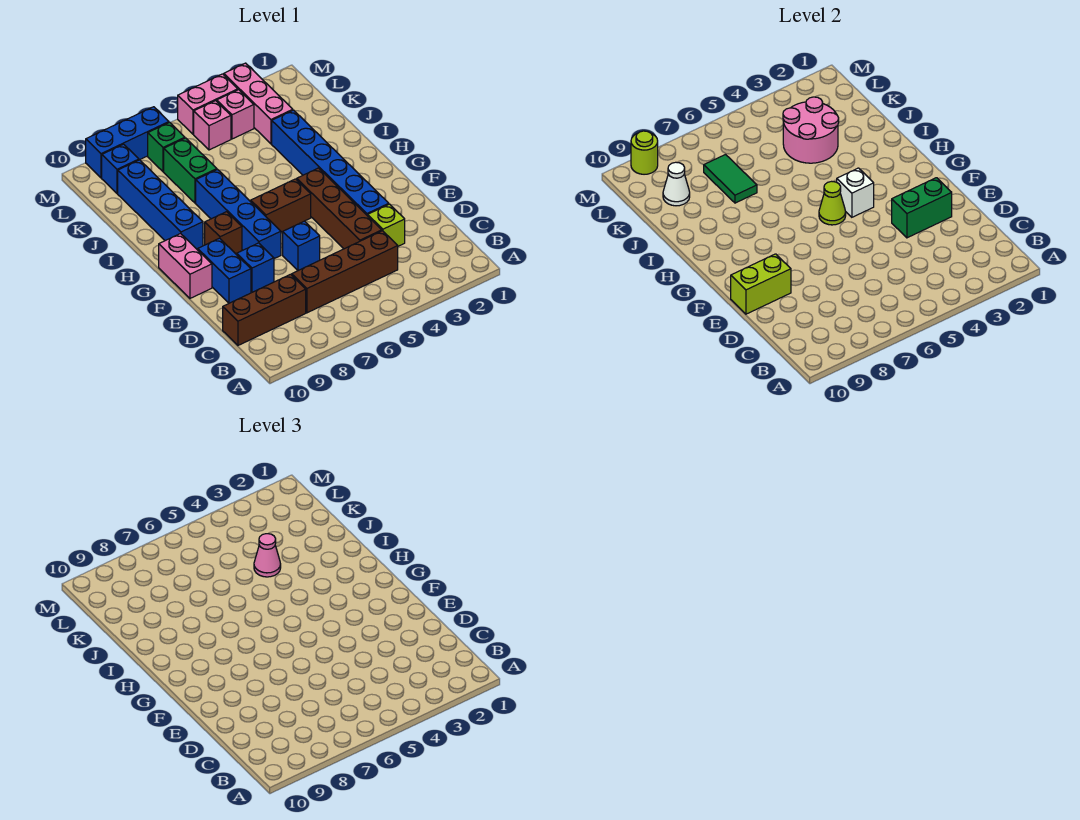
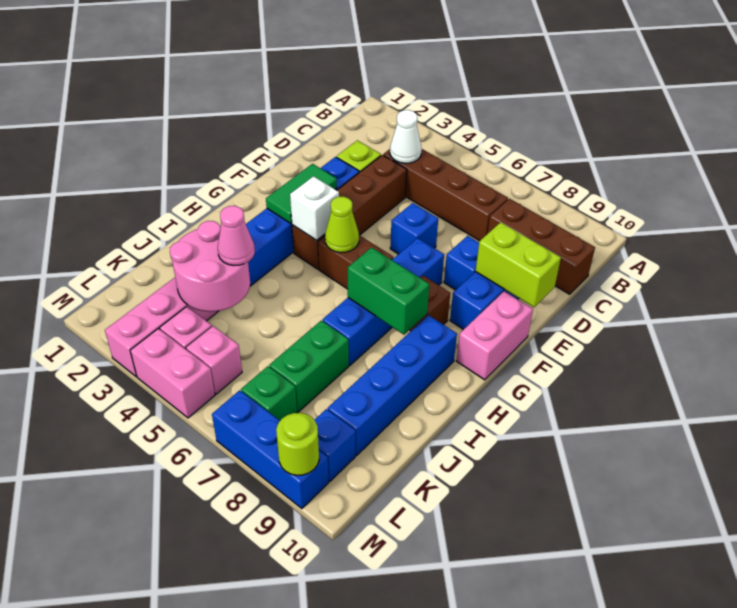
green brick E2:E3 level 2 -> green brick H7:H8 level 2
green tile J7:K7 level 2 -> green tile F3:G3 level 2
white cone K9 level 2 -> white cone C4 level 2

